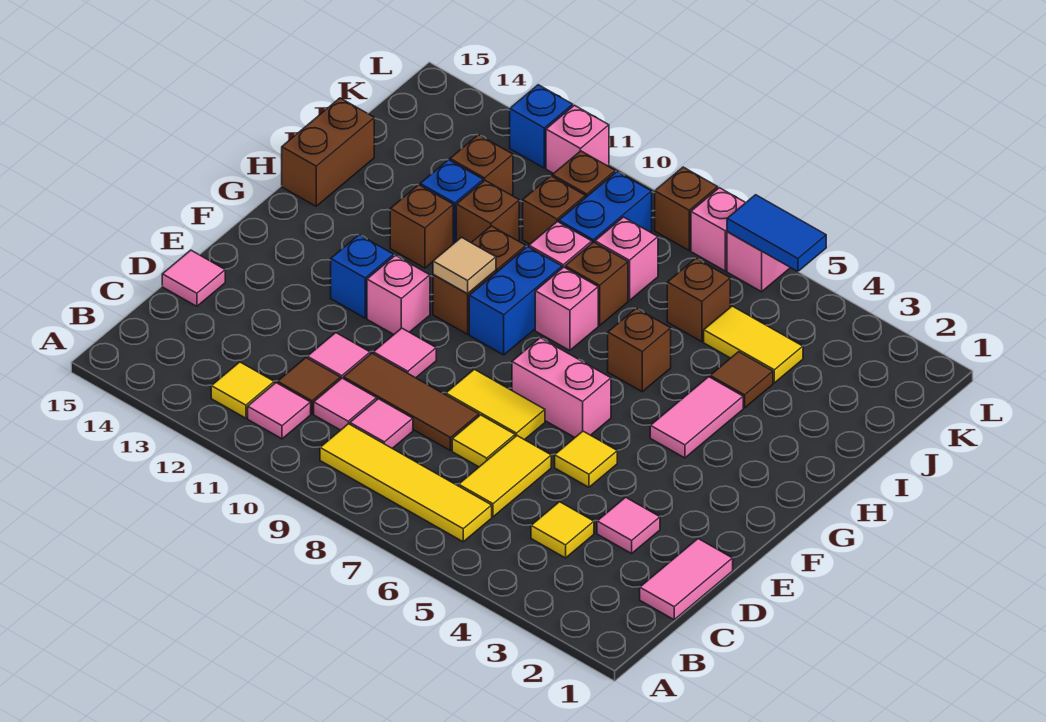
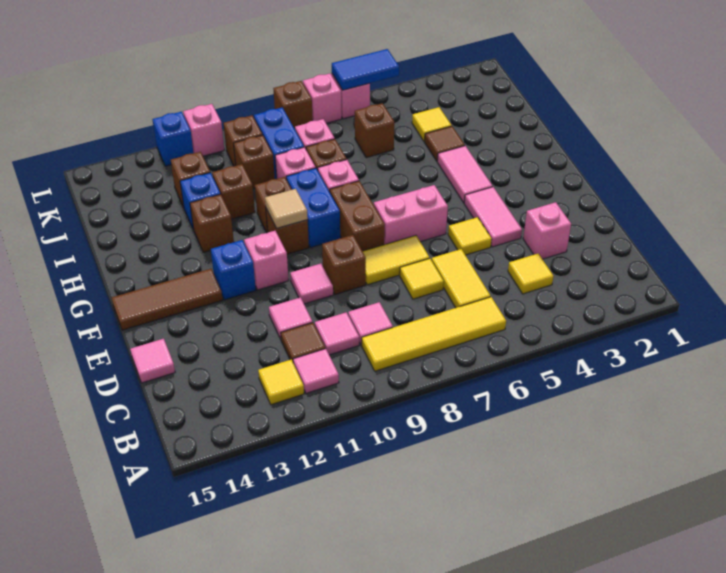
pink tile C1:D1 level 1 -> pink tile E4:F4 level 1
pink tile D3 level 1 -> pink brick D3 level 1
brown tile D8:D10 level 1 -> brown tile F13:F15 level 1
brown brick H6 level 1 -> brown brick E9 level 1
brown brick H15:I15 level 1 -> brown brick F8:G8 level 1
yellow tile J4:J5 level 1 -> yellow tile J4 level 1

